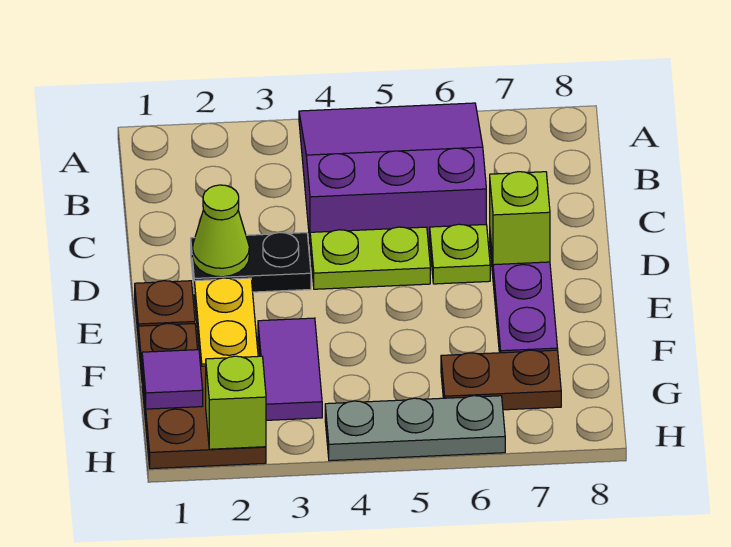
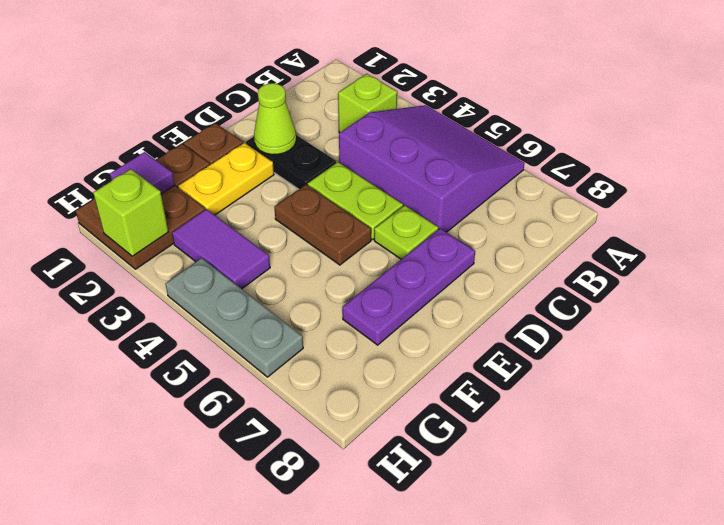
lime brick D7 level 2 -> lime brick B3 level 1
purple tile F3:G3 level 1 -> purple tile G3:G4 level 1
brown plate G6:G7 level 1 -> brown plate E4:E5 level 1

